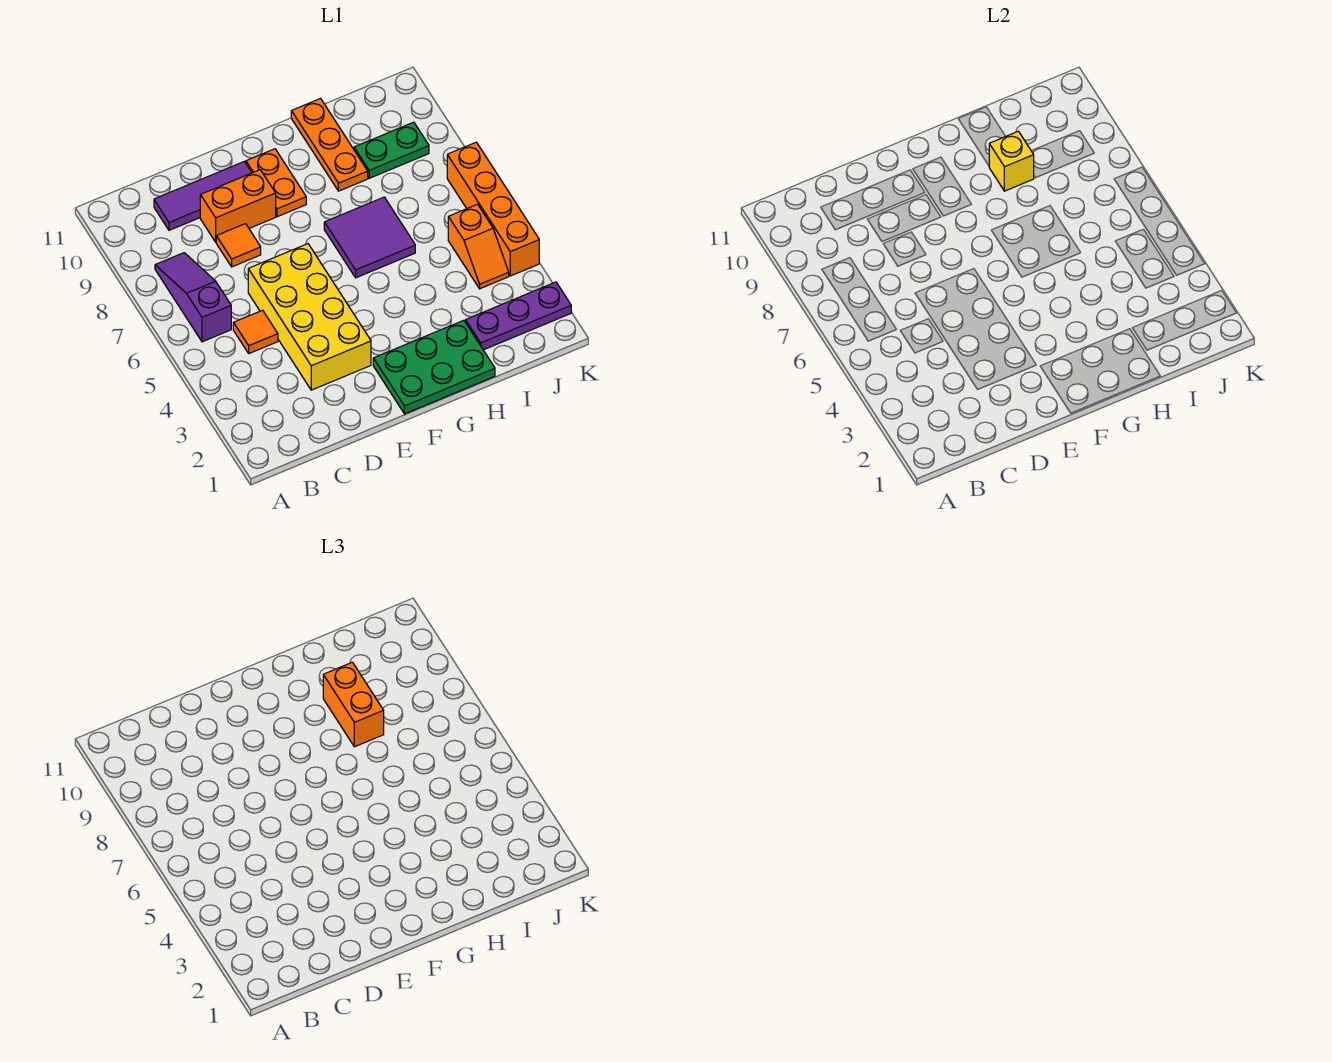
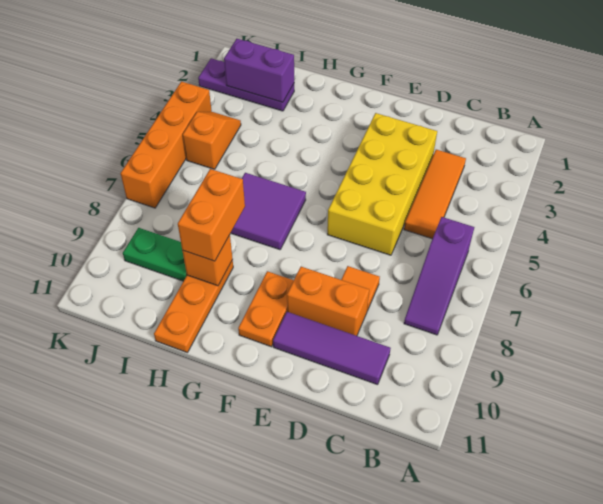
orange tile C5 level 1 -> orange tile C3:C5 level 1
green plate F1:H2 level 1 -> none
yellow brick H9 level 2 -> orange brick H9 level 2
none -> purple brick I2:J2 level 2

